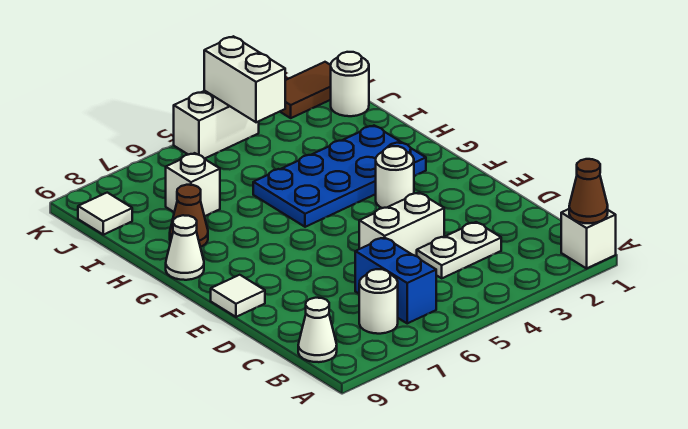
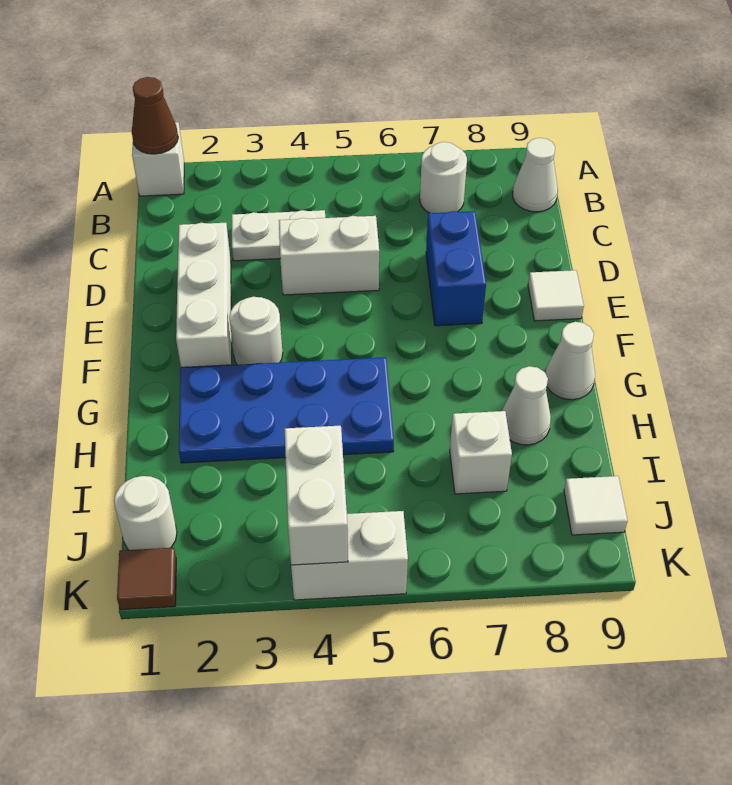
blue brick B6:C6 level 1 -> blue brick D7:E7 level 1
none -> white brick D2:F2 level 1
brown cone H8 level 1 -> white cone H8 level 1
brown tile K1:K2 level 1 -> brown tile K1 level 1

